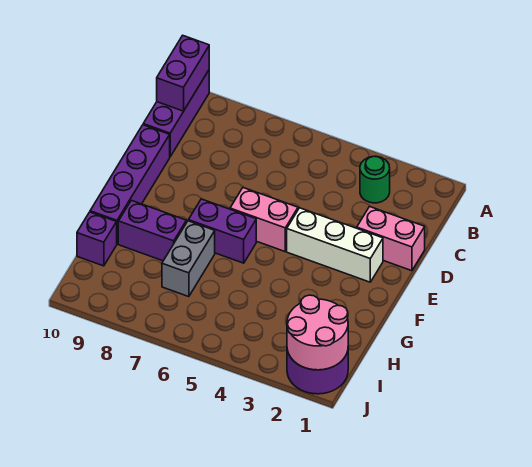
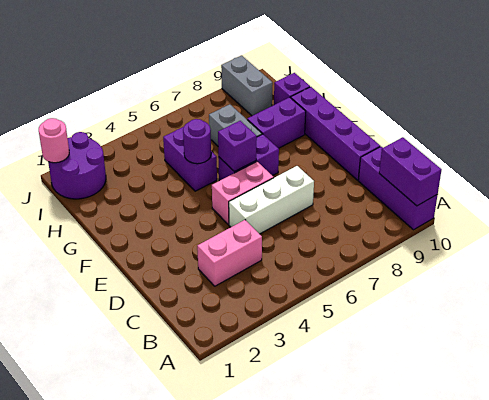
green round brick B3 level 1 -> none
pink brick D1:D2 level 1 -> pink brick C3:C4 level 1
white brick E2:E4 level 1 -> white brick D5:D7 level 1
none -> purple brick F6 level 2
none -> purple brick G5:H5 level 1
none -> purple round brick G5 level 2
pink round brick I1:J2 level 2 -> pink round brick J1 level 2
none -> grey brick I9:J9 level 1

